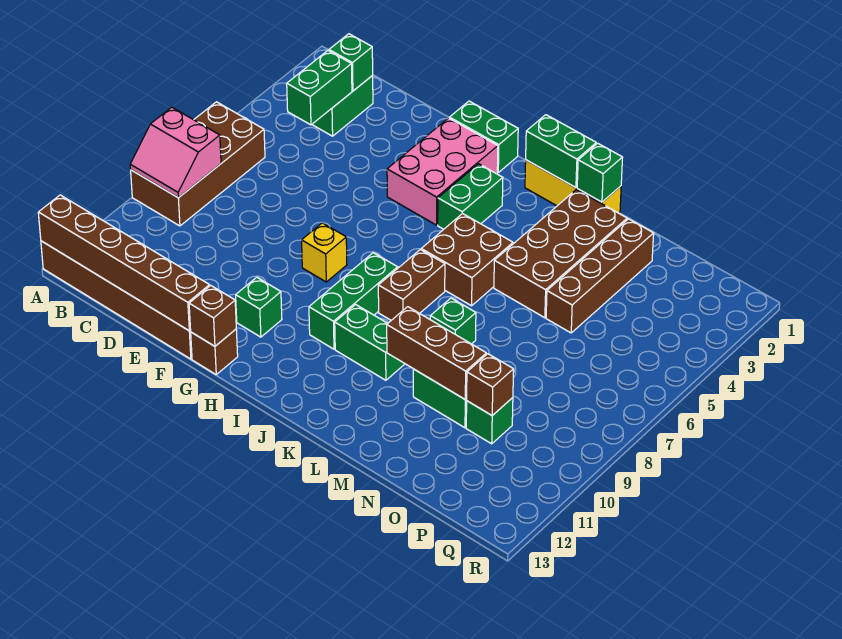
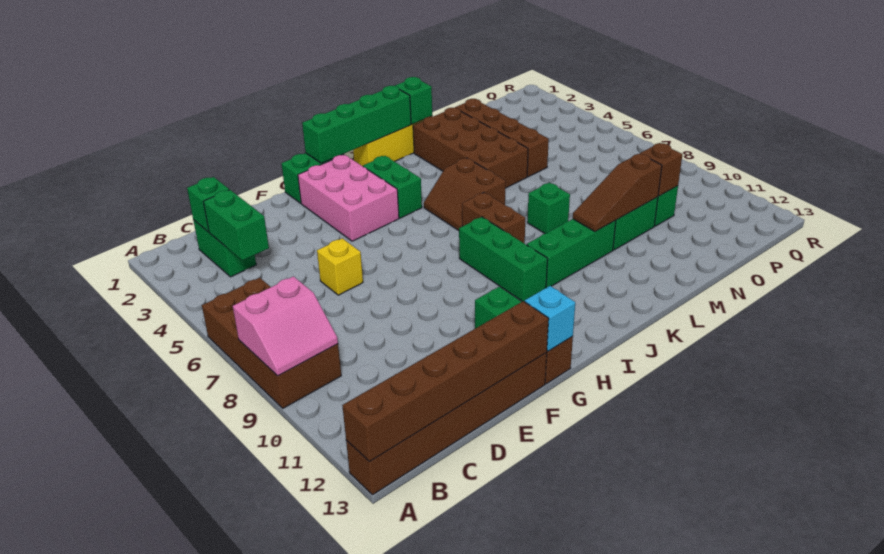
yellow brick G8 level 1 -> yellow brick E6 level 1
brown brick G13 level 2 -> cyan brick G13 level 2
green brick J1:K1 level 2 -> green brick H1:K1 level 2
brown brick J5:K6 level 1 -> brown slope J5:K6 level 1 top K
green brick J10:K10 level 1 -> green brick J10:L10 level 1
brown brick L10:N10 level 2 -> brown slope L10:N10 level 2 top N

